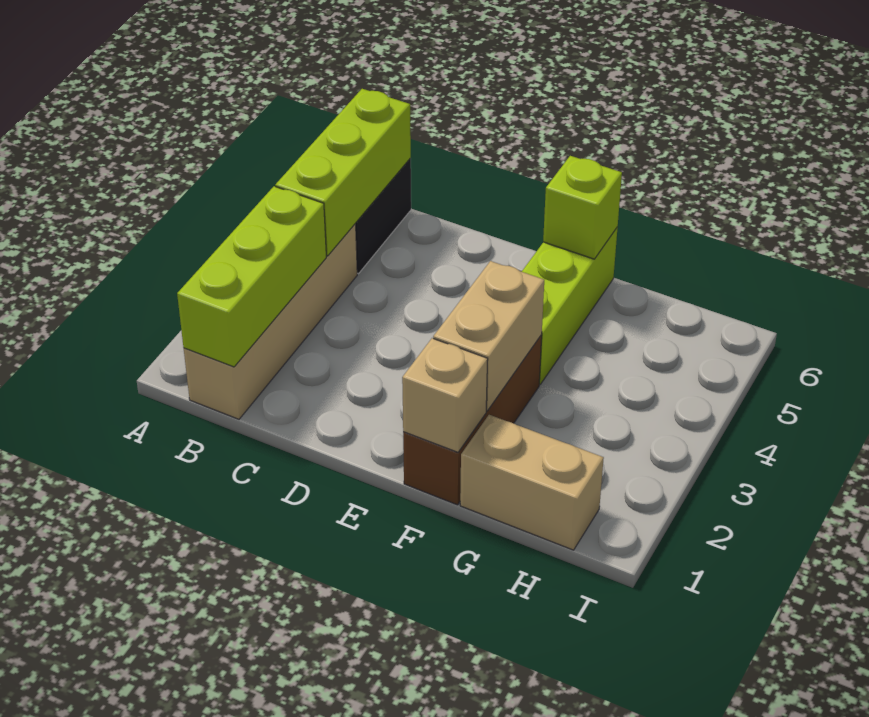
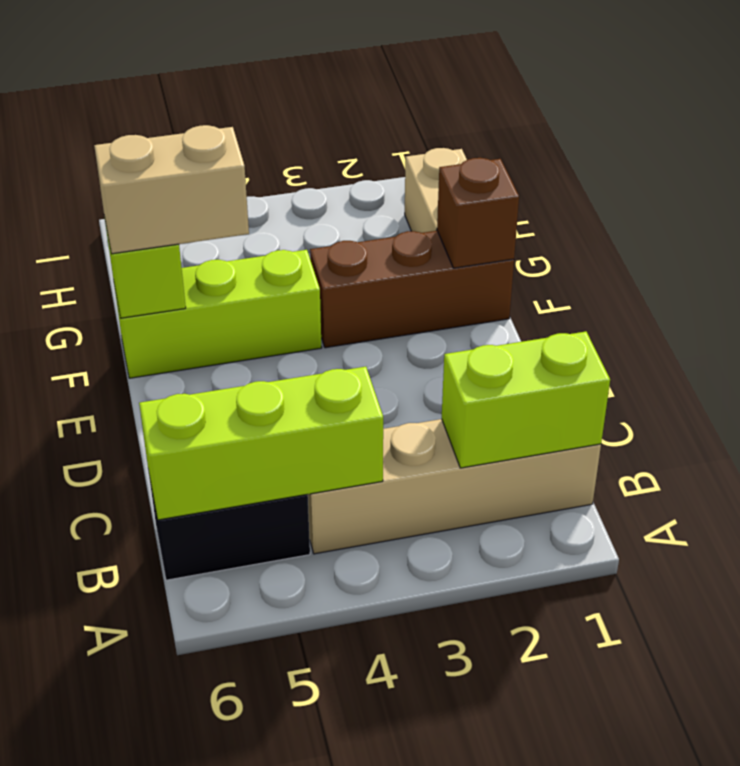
lime brick B1:B3 level 2 -> lime brick B1:B2 level 2
tan brick F1 level 2 -> brown brick F1 level 2
tan brick F2:F3 level 2 -> tan brick F5:F6 level 3

